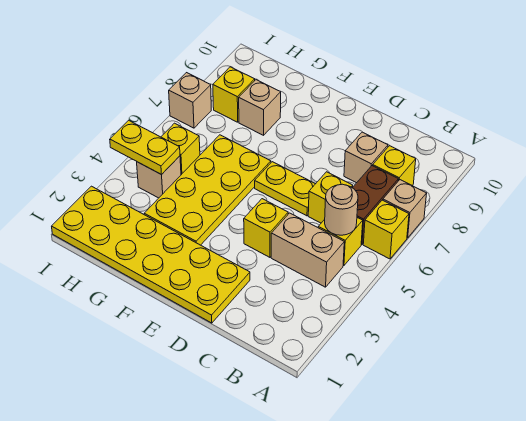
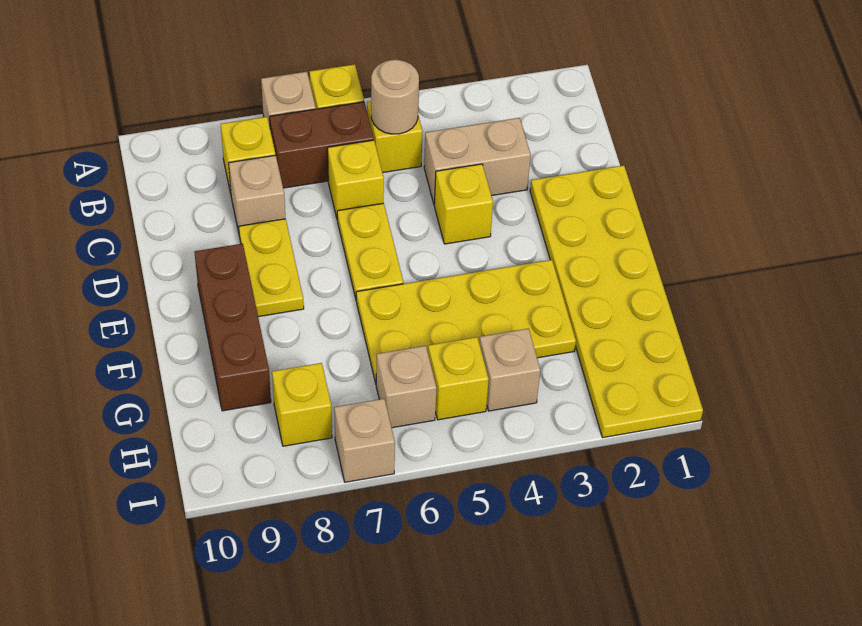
tan brick B4:C4 level 1 -> tan brick C3:C4 level 1
none -> brown brick E9:G9 level 1
tan brick G8 level 1 -> tan brick H6 level 1
yellow plate H4:I4 level 2 -> yellow plate D8:E8 level 1

